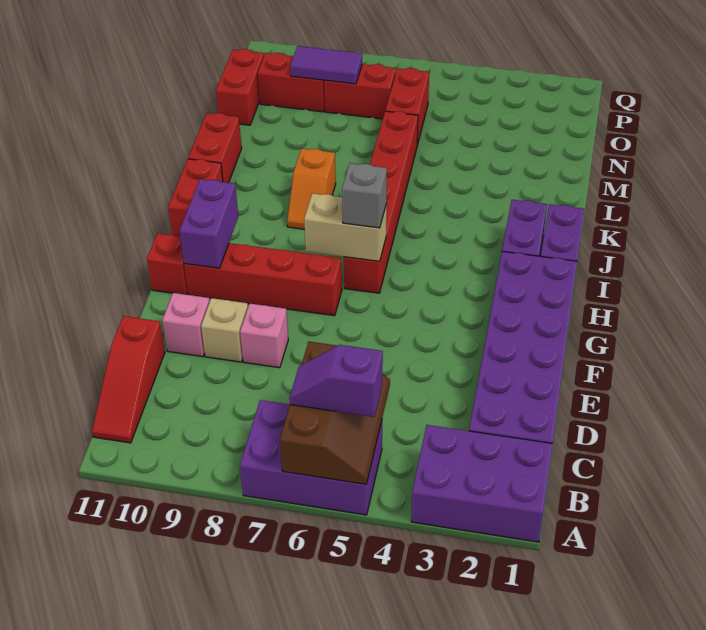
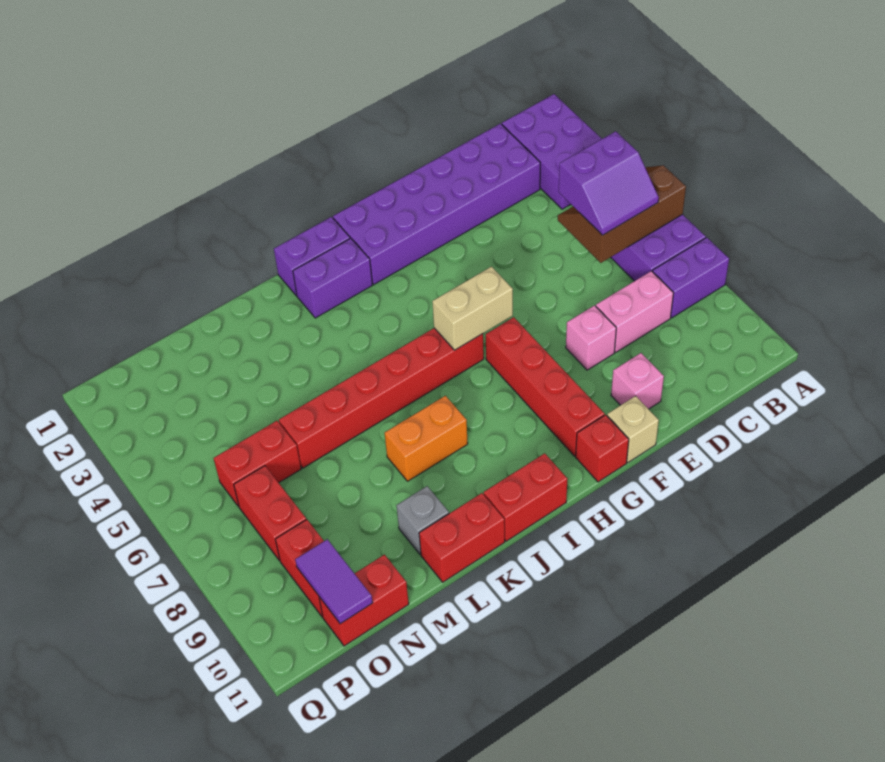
purple slope B5:B6 level 3 top 5 -> purple slope B5:C6 level 3 top 5
red slope B11:D11 level 1 top D -> none
none -> pink brick C8:D8 level 1
tan brick E9 level 1 -> tan brick F11 level 1
purple brick G10:H10 level 2 -> purple brick A8:B8 level 1
tan brick H6:H7 level 2 -> tan brick G6:H6 level 2
grey brick H6 level 3 -> grey brick L10 level 1
orange slope J8:K8 level 1 top K -> orange brick J8:K8 level 1
purple tile O8:O9 level 2 -> purple tile O10:O11 level 2

